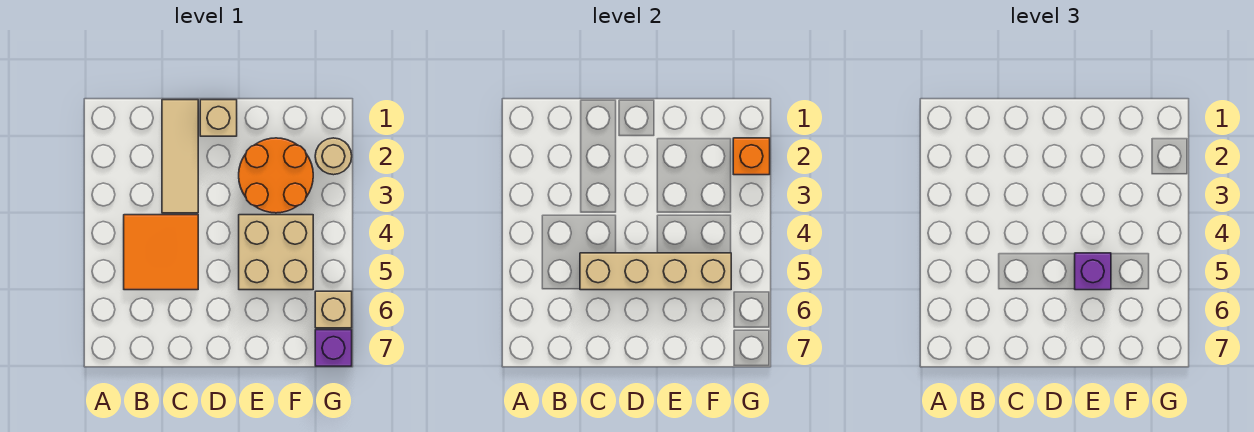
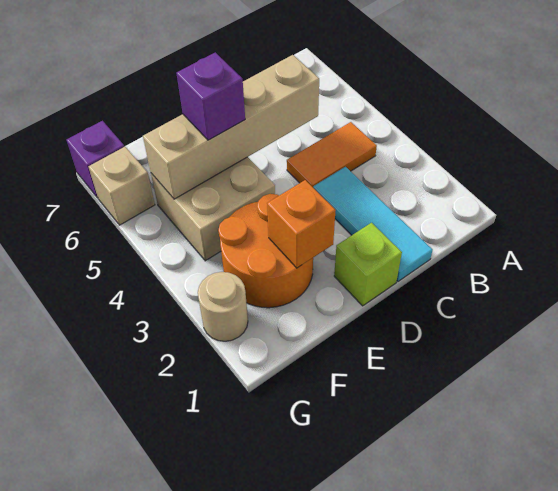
orange tile B4:C5 level 1 -> orange tile B4:C4 level 1
tan tile C1:C3 level 1 -> cyan tile C1:C3 level 1
tan brick D1 level 1 -> lime brick D1 level 1
orange brick G2 level 2 -> orange brick E2 level 2

